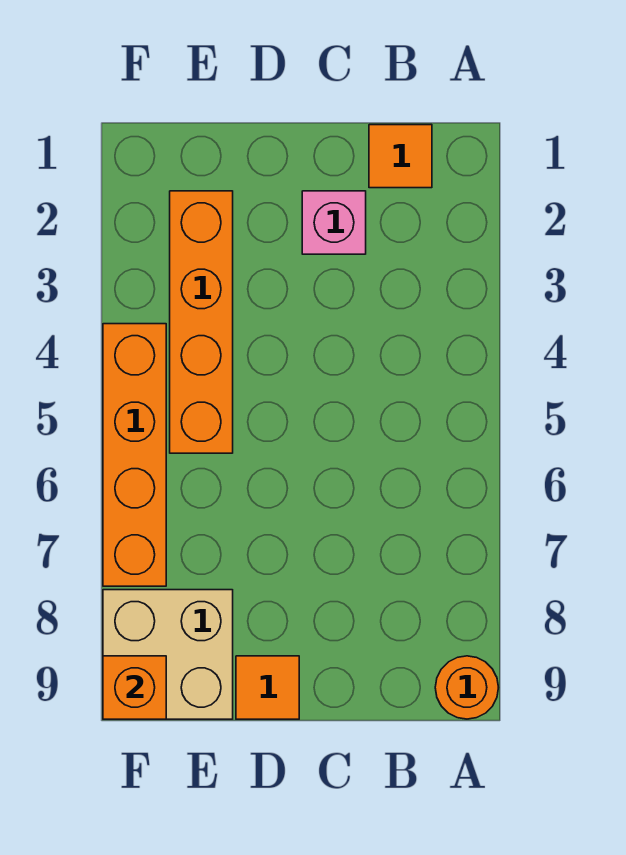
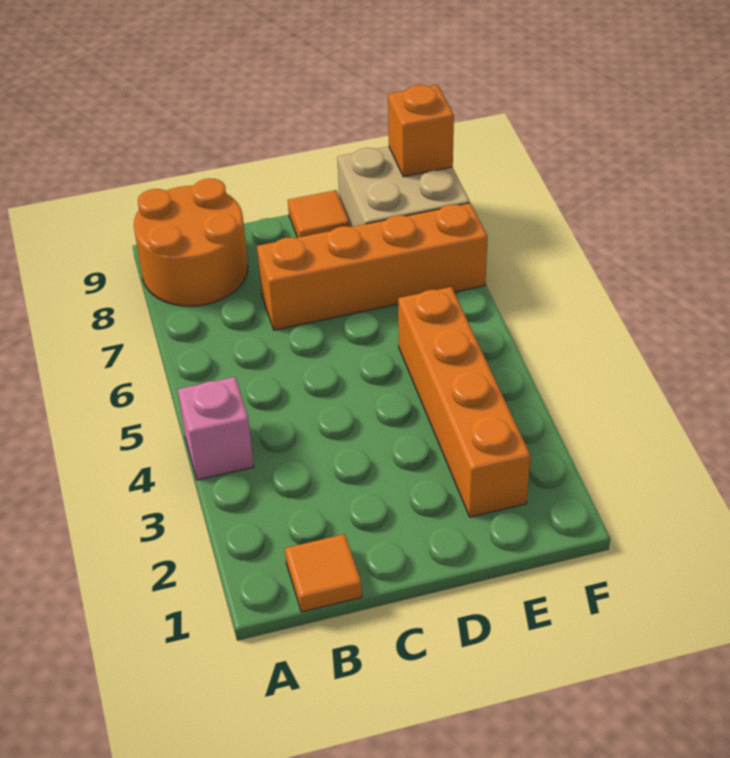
orange round brick A9 level 1 -> orange round brick A8:B9 level 1
pink brick C2 level 1 -> pink brick A4 level 1
orange brick F4:F7 level 1 -> orange brick C7:F7 level 1

